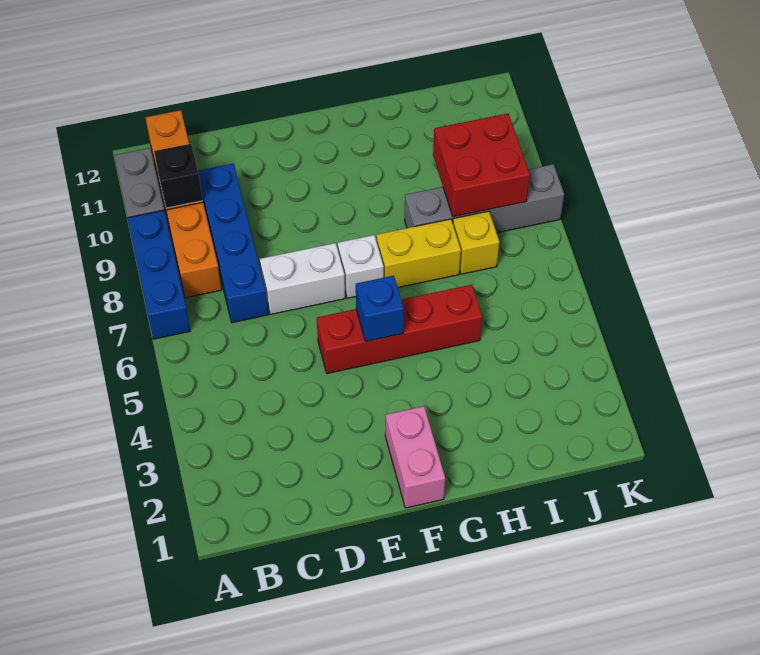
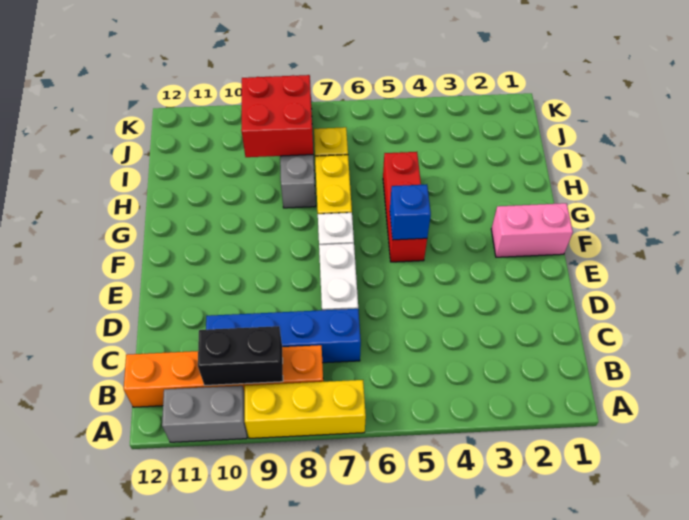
blue brick A7:A9 level 1 -> yellow brick A7:A9 level 1
black brick B10 level 2 -> black brick B9:B10 level 2
red brick E5:H5 level 1 -> red brick F5:H5 level 1

